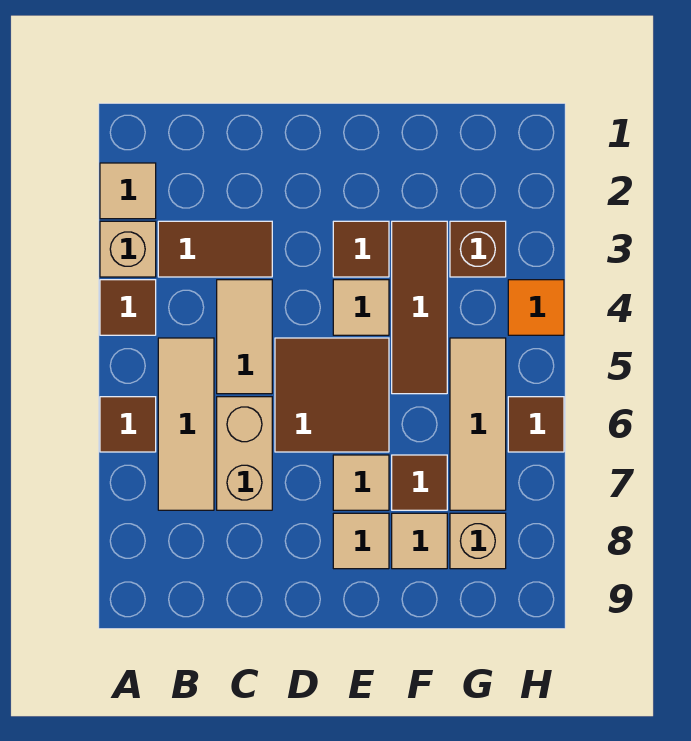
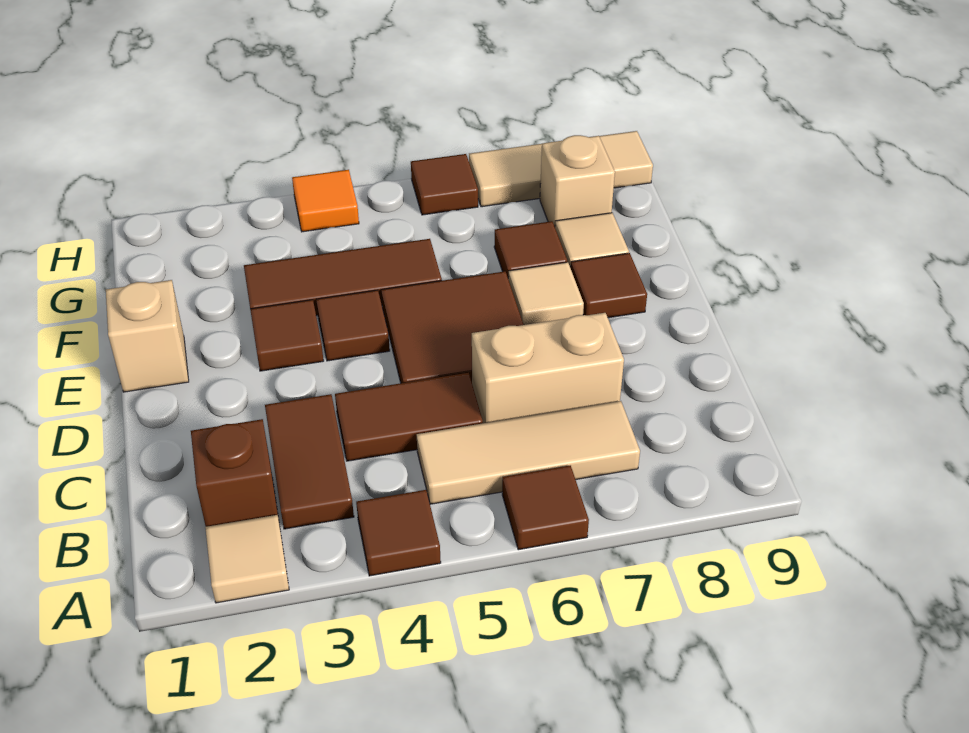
tan brick A3 level 1 -> tan brick E1 level 1
tan tile C4:C5 level 1 -> brown tile C4:C5 level 1
tan tile E4 level 1 -> brown tile E4 level 1
tan tile E8 level 1 -> brown tile E8 level 1
brown brick G3 level 1 -> brown brick B2 level 1
tan tile G5:G7 level 1 -> tan tile H7:H9 level 1

